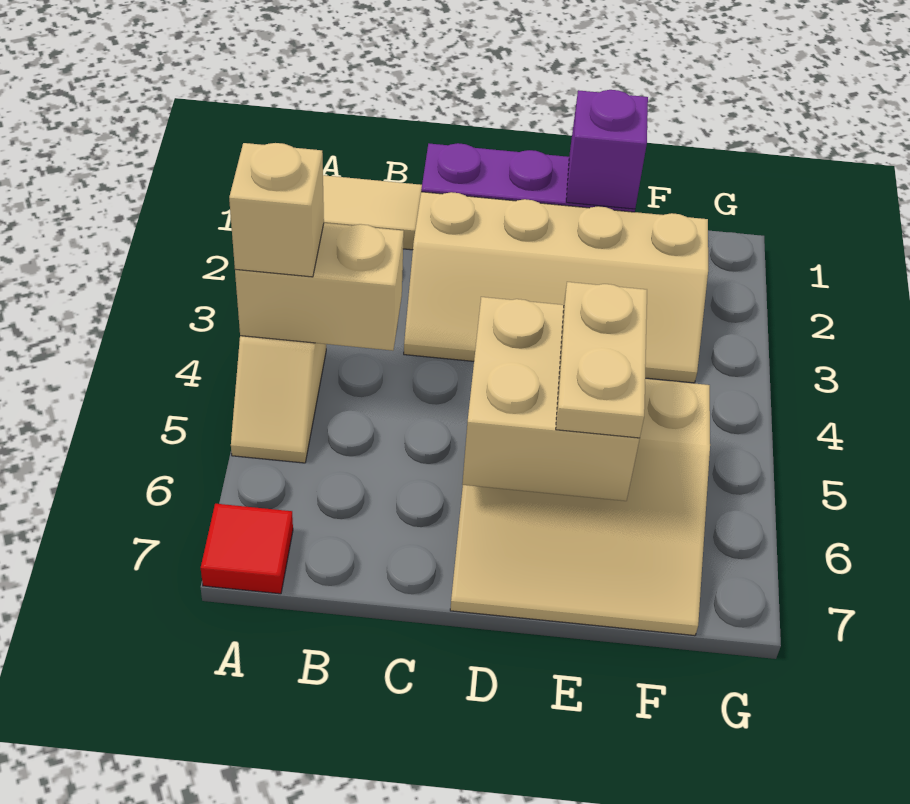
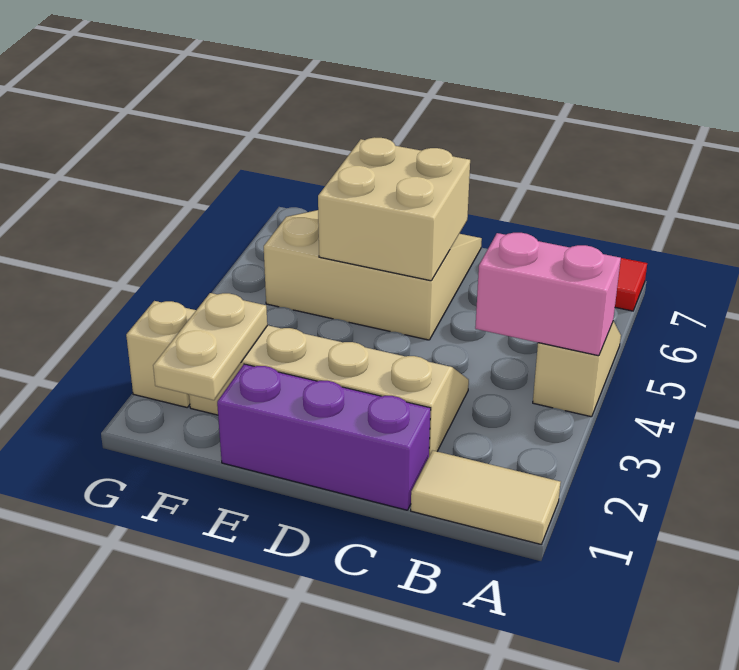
tan brick A4:B4 level 2 -> pink brick A4:B4 level 2
tan brick A4 level 3 -> tan brick G2 level 1
purple brick E1 level 2 -> none
tan plate E5:E6 level 3 -> tan plate F1:F2 level 2

